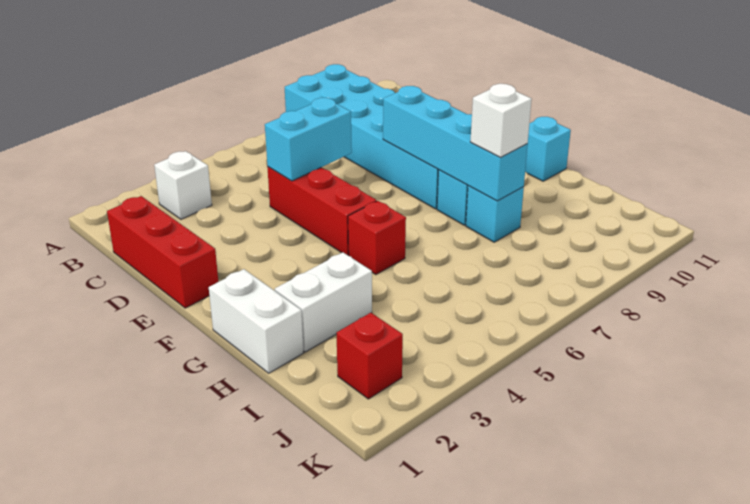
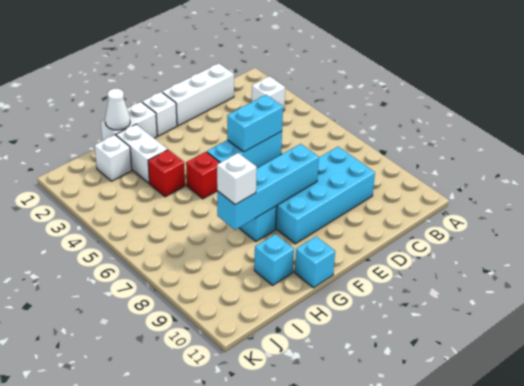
cyan brick A8:F9 level 1 -> cyan brick C8:F9 level 1
red brick C1:E1 level 1 -> white brick C1:E1 level 1
red brick D5:F5 level 1 -> cyan brick D5:F5 level 1
cyan brick D5:D6 level 2 -> cyan brick D5:E5 level 2
none -> white brick F1 level 1
none -> white cone H1 level 2
cyan brick H8 level 1 -> cyan brick H10 level 1
none -> white brick I2 level 1
red brick J2 level 1 -> red brick H4 level 1

